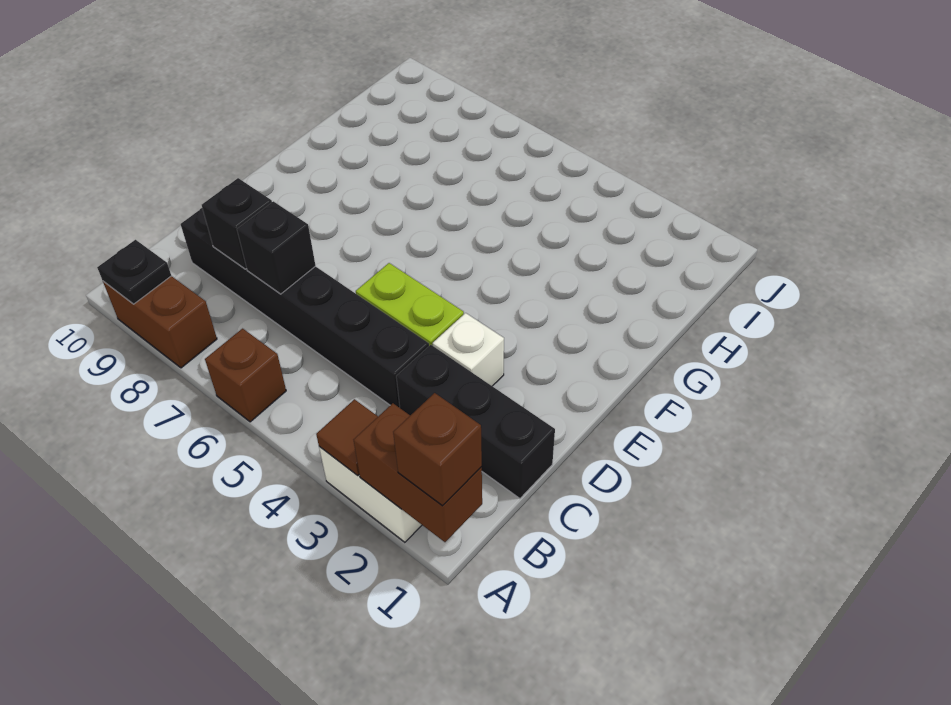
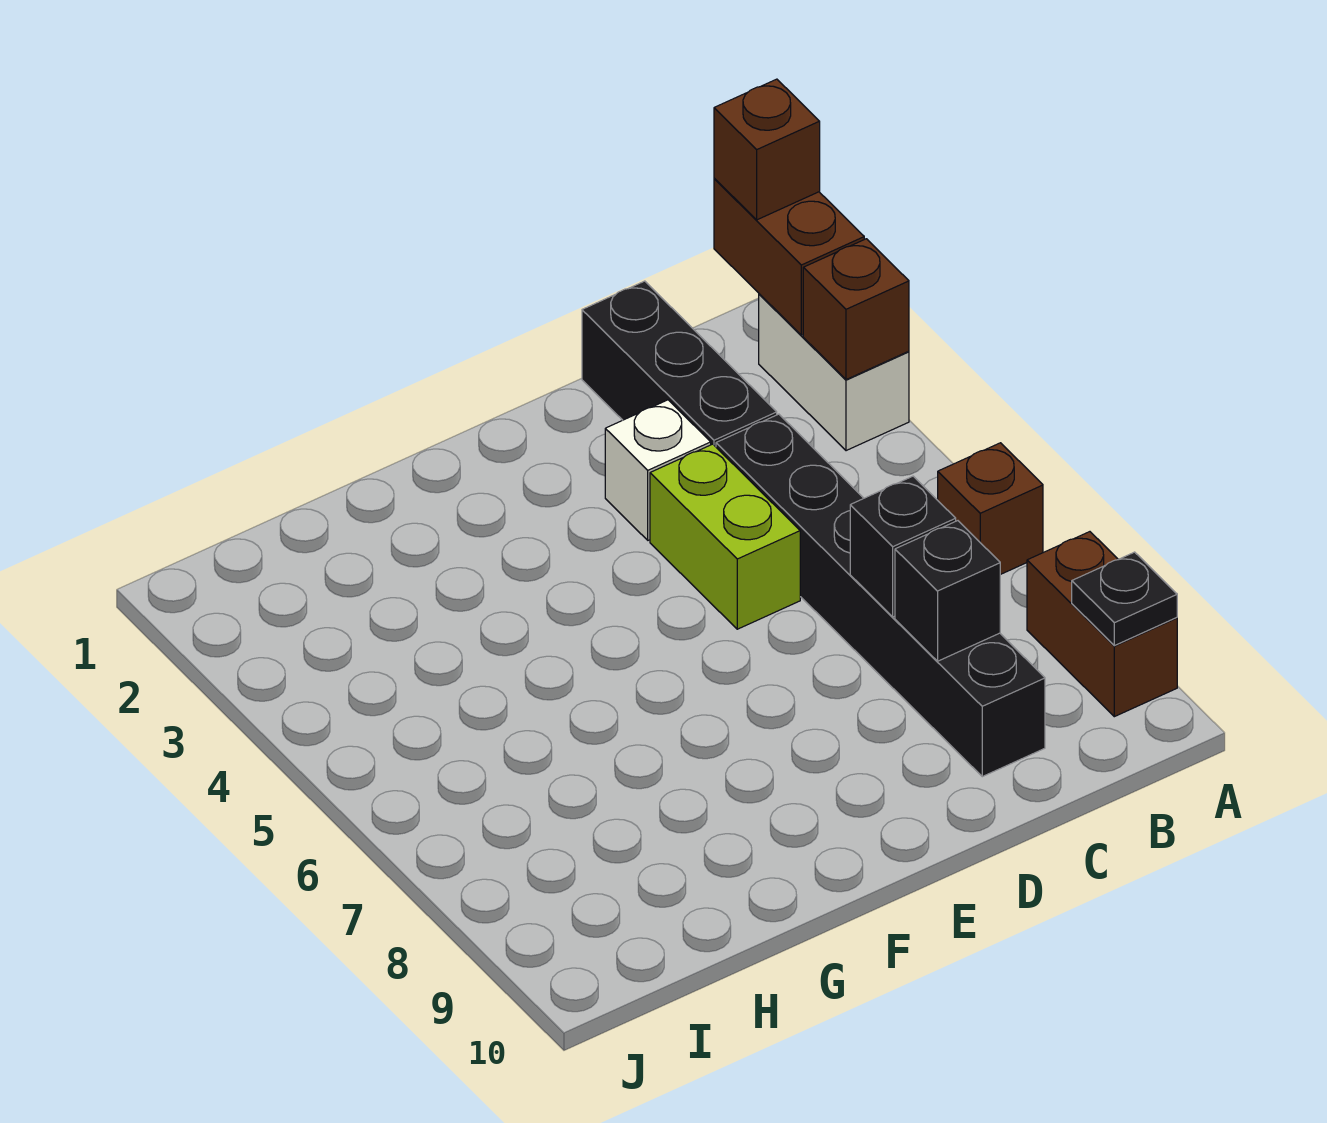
brown tile A3 level 2 -> brown brick A3 level 2

